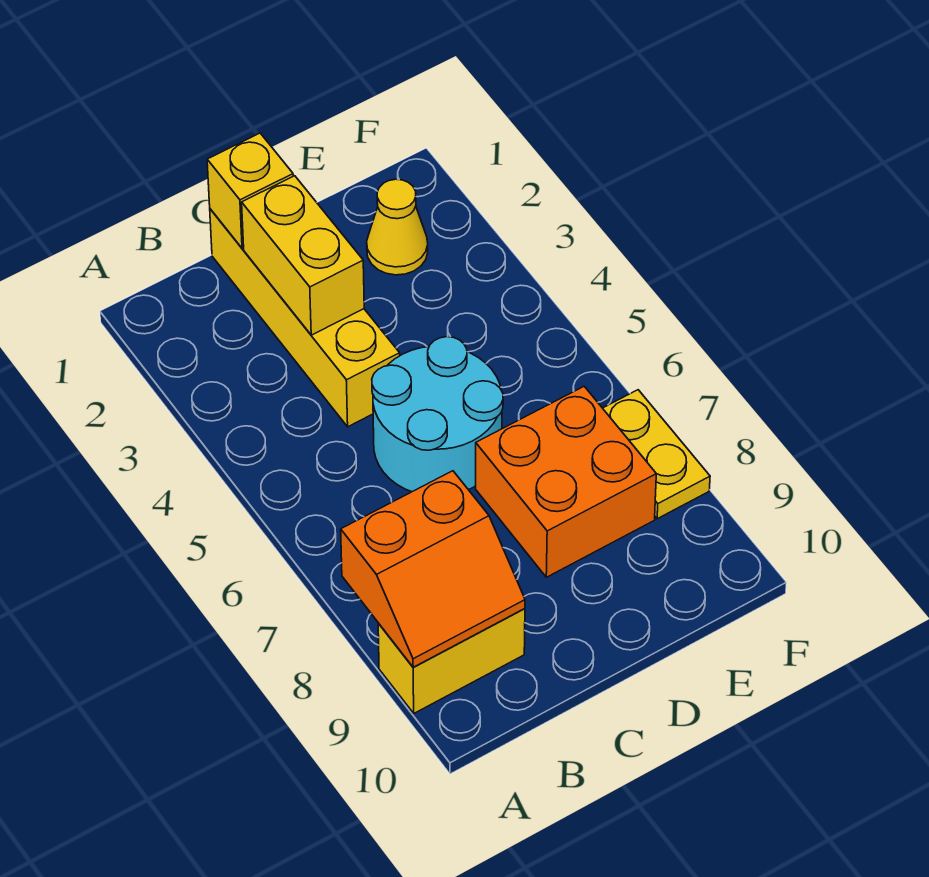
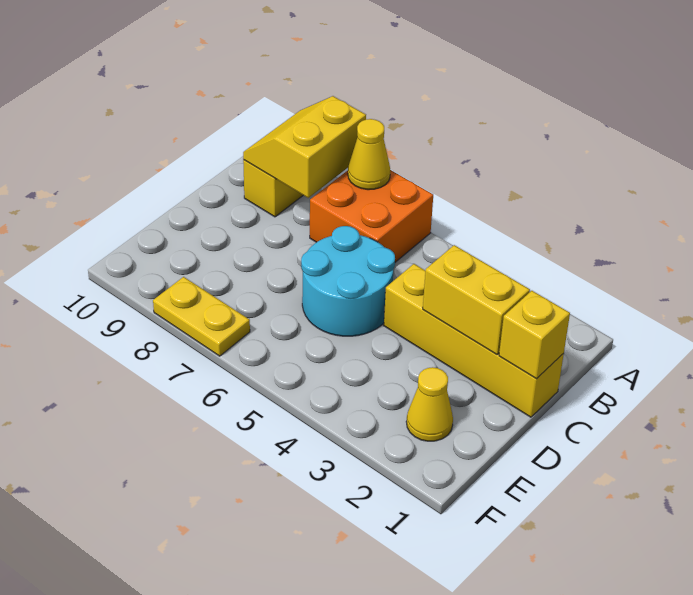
none -> yellow cone A7 level 2
orange slope A8:B9 level 2 top 8 -> yellow slope A8:B9 level 2 top 8
orange brick D7:E8 level 1 -> orange brick A6:B7 level 1

